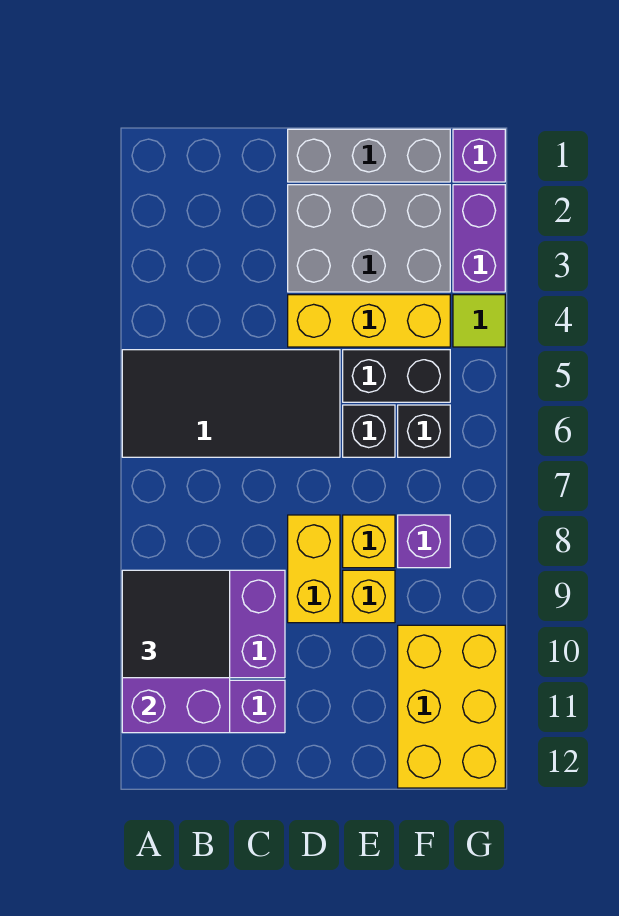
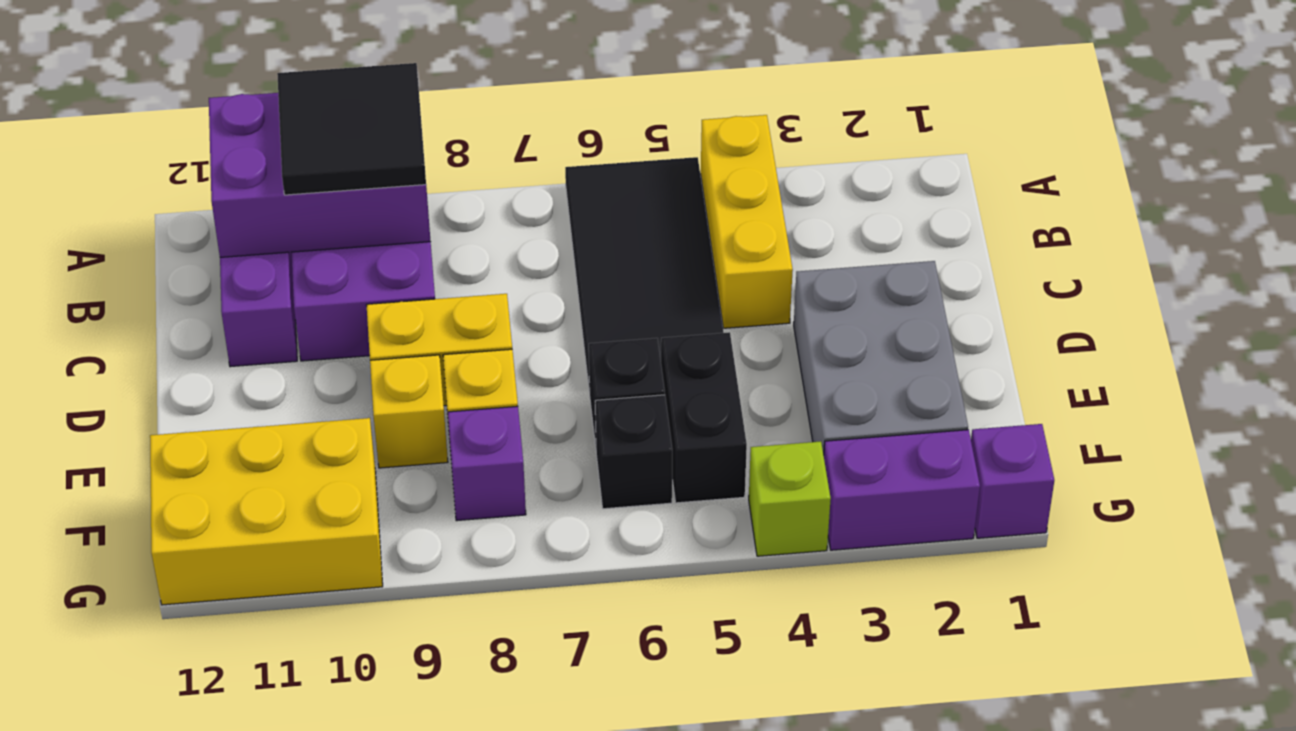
grey brick D1:F1 level 1 -> none
yellow brick D4:F4 level 1 -> yellow brick A4:C4 level 1
lime tile G4 level 1 -> lime brick G4 level 1

